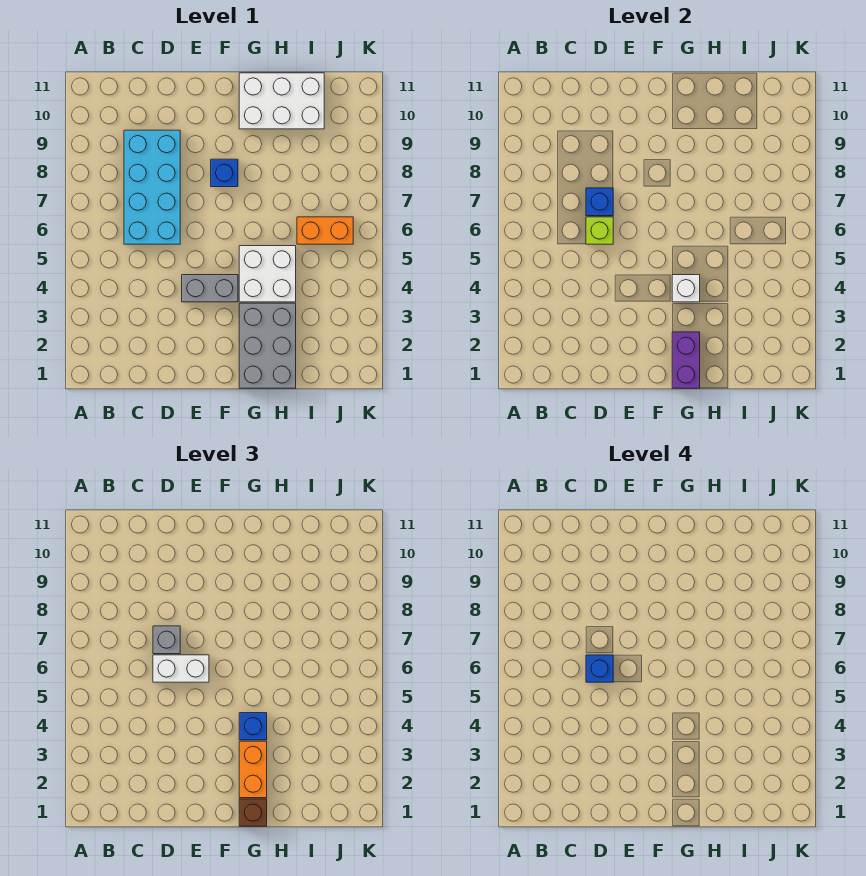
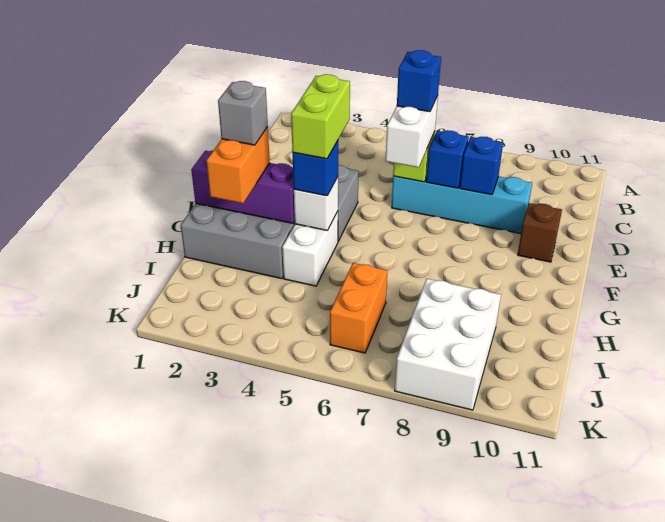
cyan brick C6:D9 level 1 -> cyan brick D6:D9 level 1
grey brick D7 level 3 -> grey brick G2 level 4
none -> lime brick F4:G4 level 4
blue brick F8 level 1 -> blue brick D8 level 2
purple brick G1:G2 level 2 -> purple brick G1:G3 level 2
brown brick G1 level 3 -> brown brick E10 level 1
orange brick G2:G3 level 3 -> orange brick G2:H2 level 3
white brick G4:H5 level 1 -> white brick G4:H4 level 1
white brick G10:I11 level 1 -> white brick I8:K9 level 1

